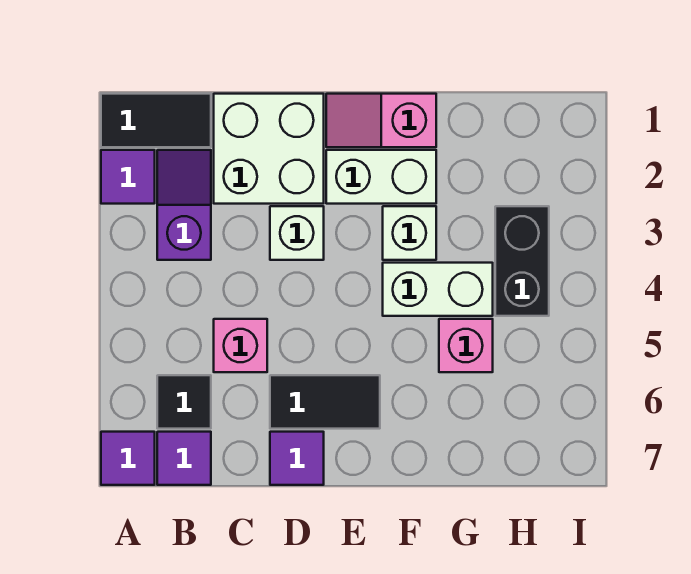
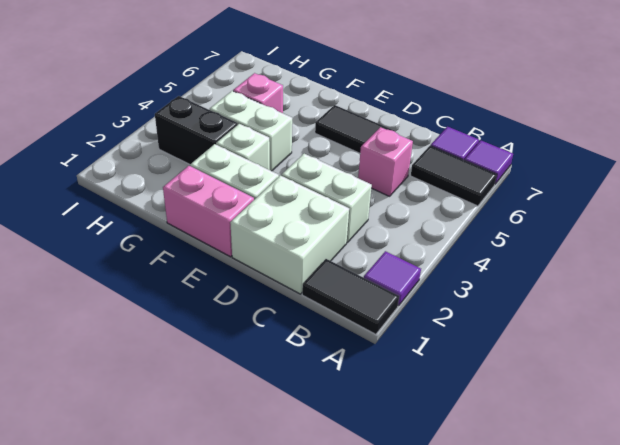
purple slope B2:B3 level 1 top 3 -> none
black tile B6 level 1 -> black tile A6:B6 level 1
white brick D3 level 1 -> white brick C3:D3 level 1
purple tile D7 level 1 -> none
pink slope E1:F1 level 1 top F -> pink brick E1:F1 level 1
black brick H3:H4 level 1 -> black brick G3:H3 level 1

